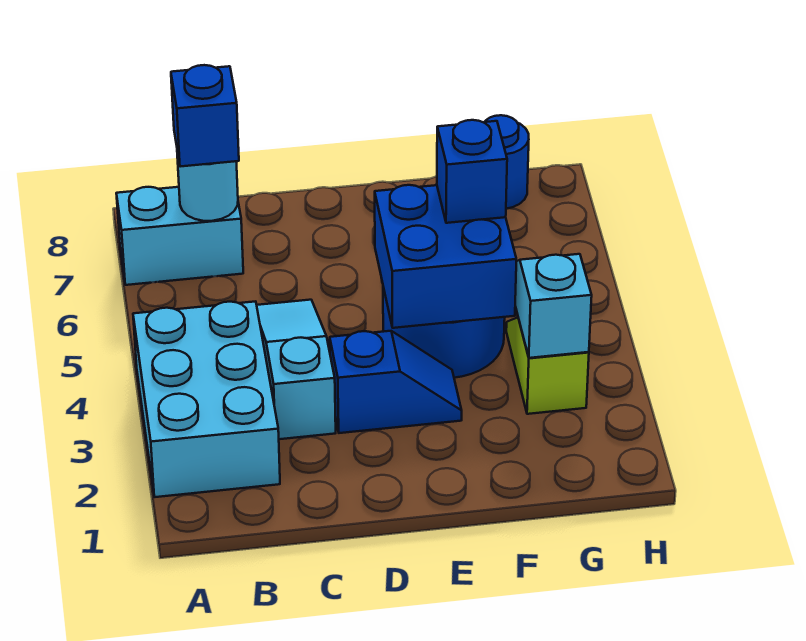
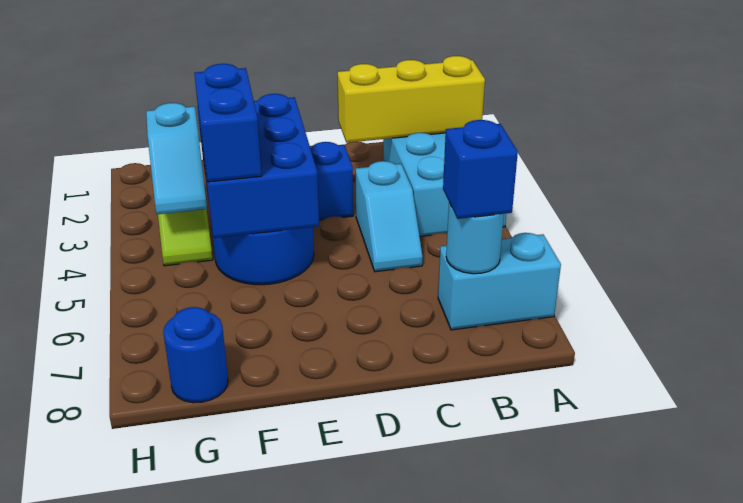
none -> yellow brick A2:C2 level 2
cyan slope C3:C5 level 1 top 3 -> cyan slope C4:C5 level 1 top 4
blue brick E4:F5 level 2 -> blue brick E3:F5 level 2
blue brick F5 level 3 -> blue brick F4:F5 level 3

